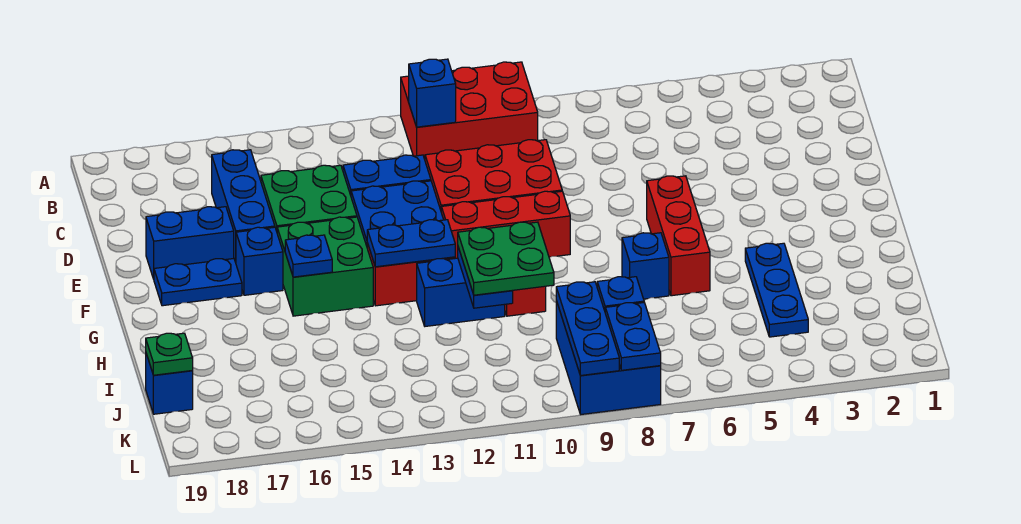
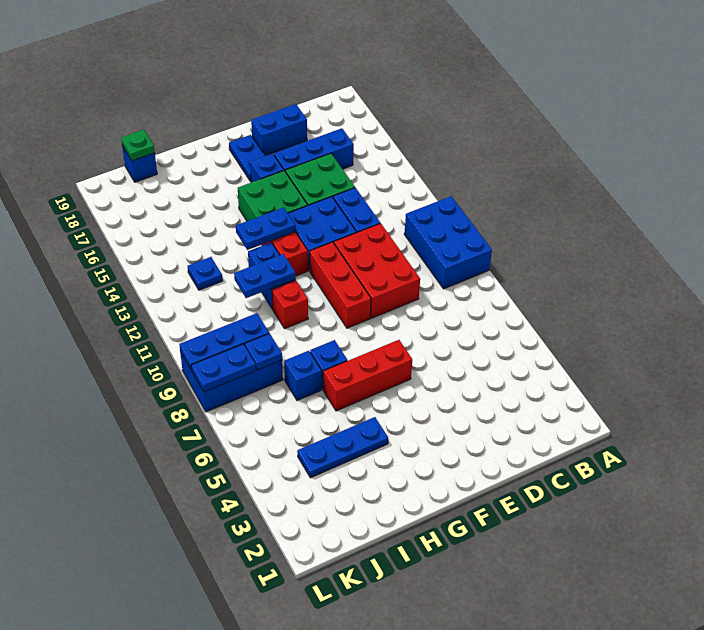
red brick A9:B11 level 1 -> blue brick A9:B11 level 1
blue brick B11 level 2 -> blue brick I7 level 1
blue brick E17:E18 level 1 -> blue brick D18:E18 level 1
blue plate G12:G13 level 2 -> blue plate G13:H13 level 2
blue plate G15 level 2 -> blue plate J13 level 1
green plate H10:I11 level 3 -> none

